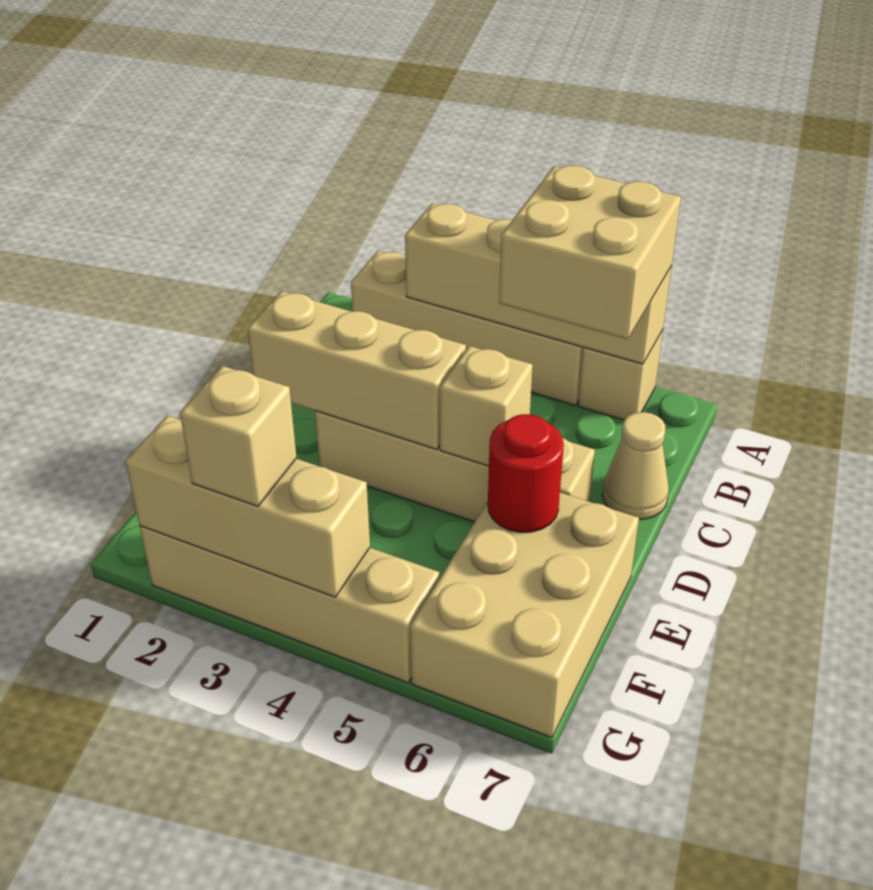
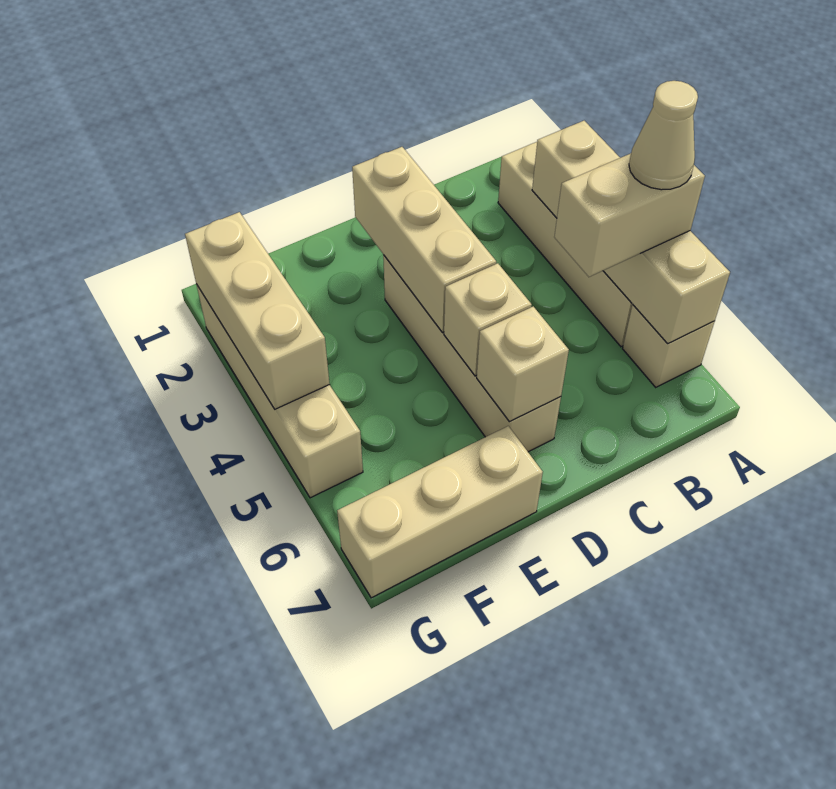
tan brick A5:B6 level 3 -> tan brick A5:B5 level 3
tan cone C7 level 1 -> tan cone A5 level 4
tan brick E6:G7 level 1 -> tan brick E7:G7 level 1
red round brick E6 level 2 -> none
tan brick G3 level 3 -> tan brick D6 level 2

